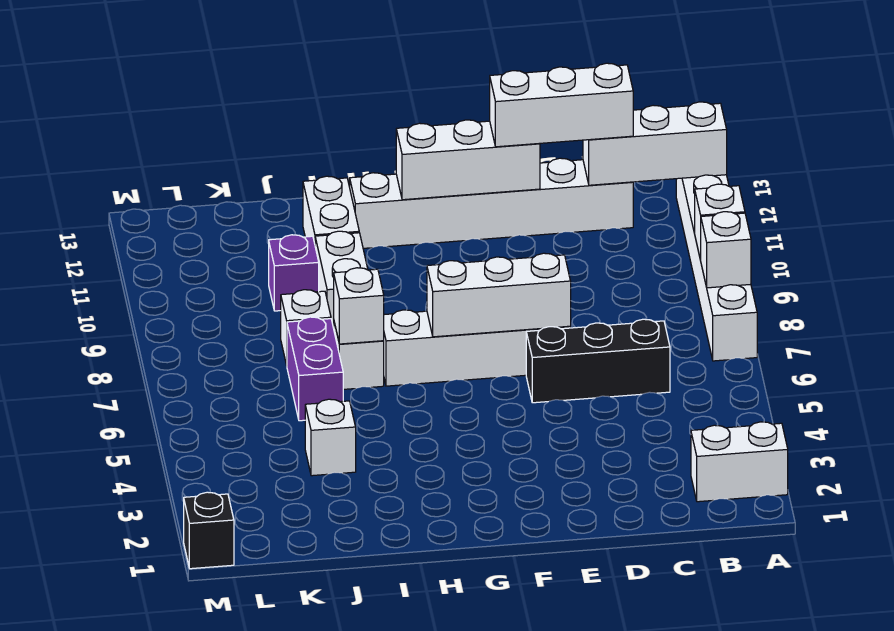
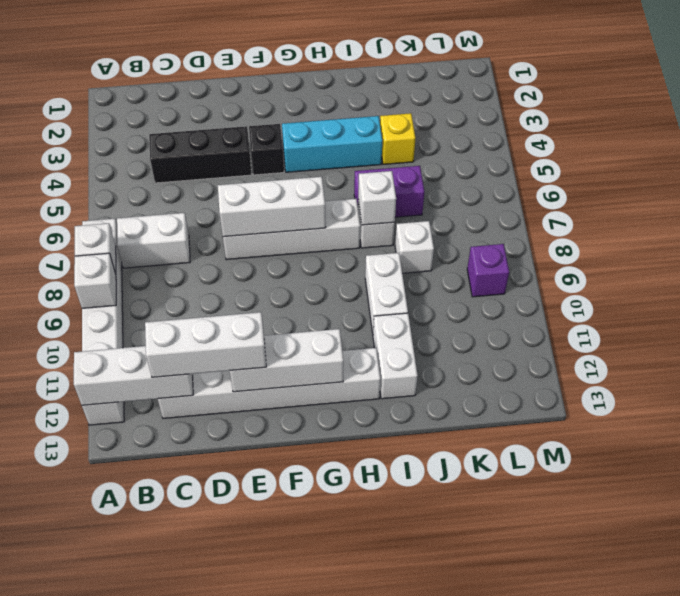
white brick A2:B2 level 1 -> white brick B7:C7 level 1
black brick C6:E6 level 1 -> black brick C4:E4 level 1
none -> cyan brick G4:I4 level 1
white brick J4 level 1 -> yellow brick J4 level 1
purple brick J6:J7 level 1 -> purple brick I6:J6 level 1
purple brick J10 level 1 -> purple brick L9 level 1
black brick M1 level 1 -> black brick F4 level 1

